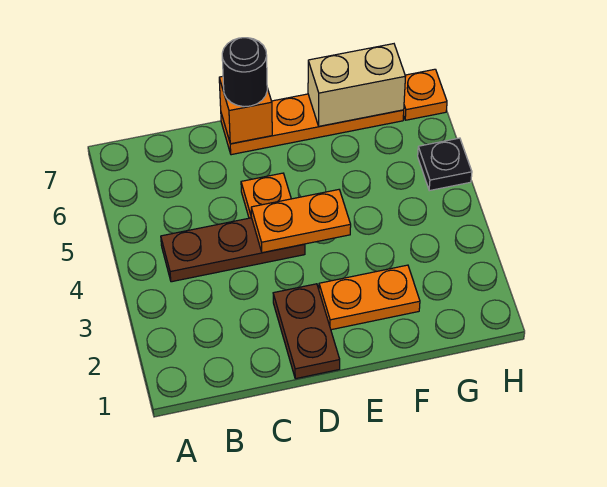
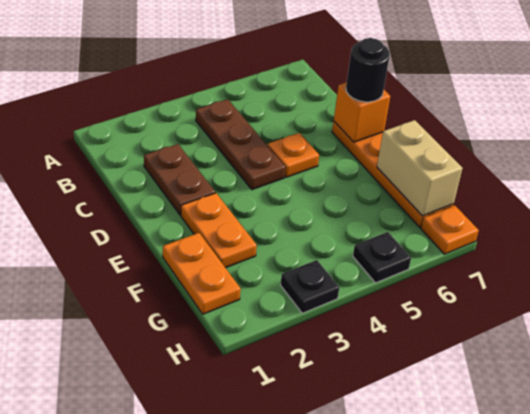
brown plate D1:D2 level 1 -> brown plate C2:D2 level 1
orange plate D4:E4 level 2 -> orange plate F1:G1 level 1
none -> black plate H3 level 1

